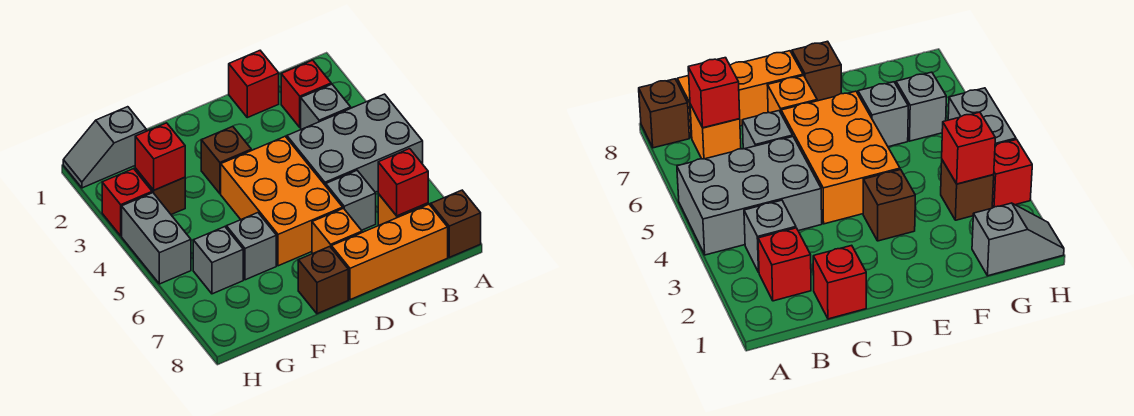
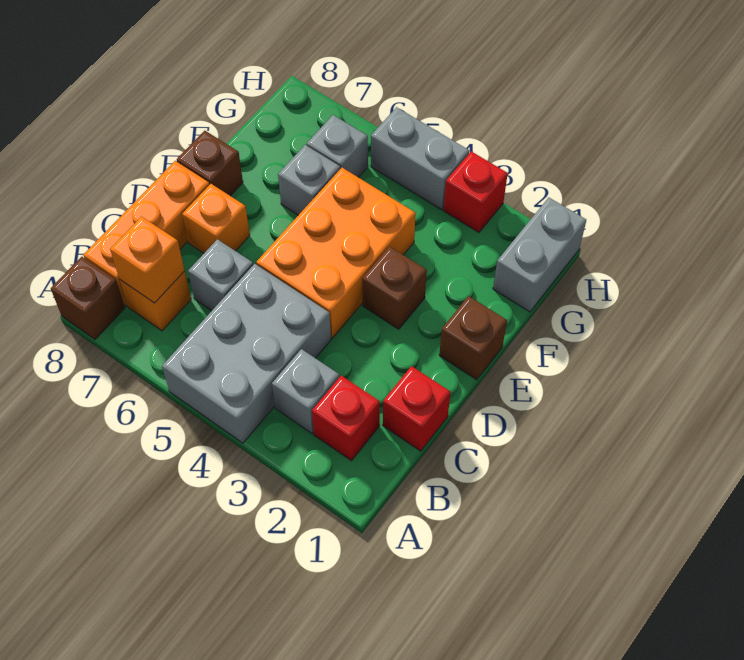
red brick B7 level 2 -> orange brick B7 level 2
orange brick D4:E6 level 1 -> orange brick D4:F5 level 1
grey slope G1:H1 level 1 top G -> grey brick G1:H1 level 1
brown brick G3 level 1 -> brown brick E1 level 1
red brick G3 level 2 -> none

